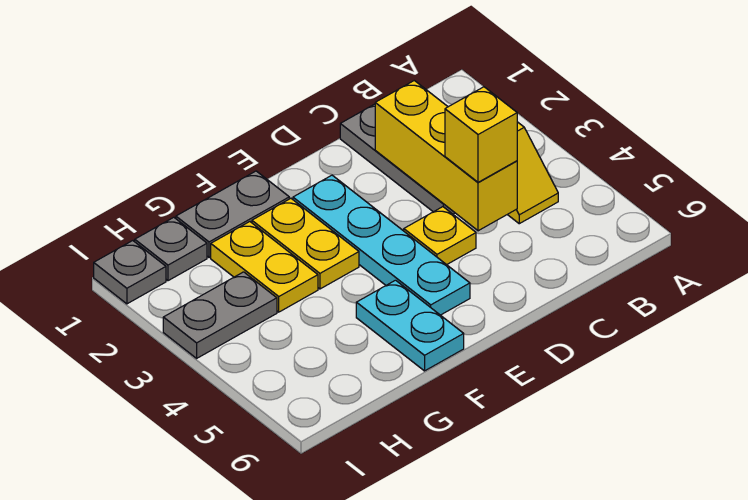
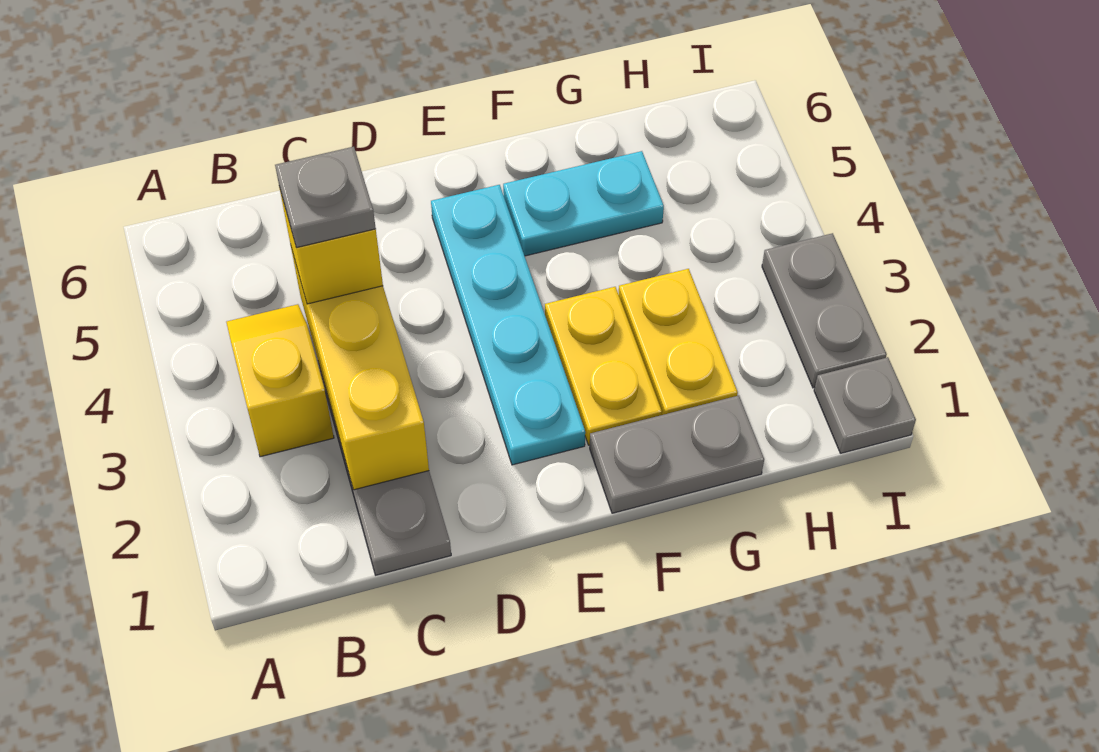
yellow plate D4 level 1 -> none
cyan plate F5:F6 level 1 -> cyan plate F5:G5 level 1
grey plate H1 level 1 -> grey plate C4 level 4
grey plate H3:I3 level 1 -> grey plate I2:I3 level 1

